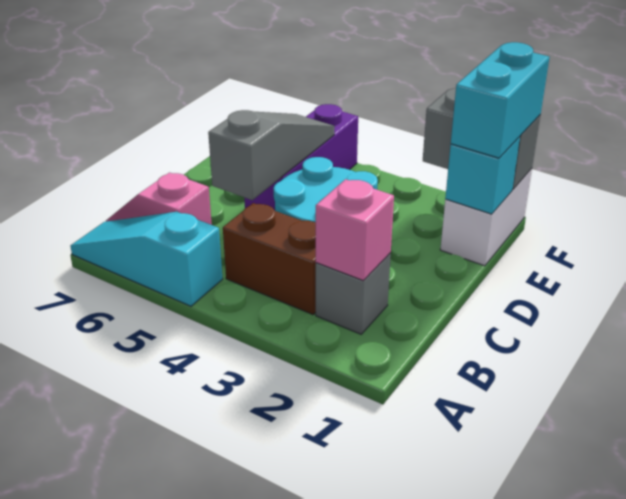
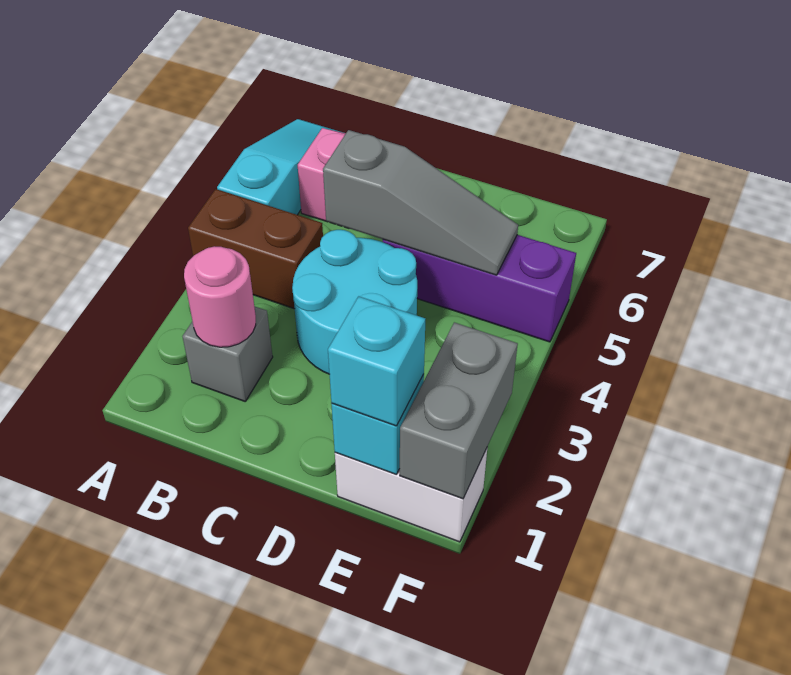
pink brick B2 level 2 -> pink round brick B2 level 2
brown brick B3:B4 level 1 -> brown brick A4:B4 level 1
cyan brick E1:F1 level 3 -> cyan brick E1 level 3

